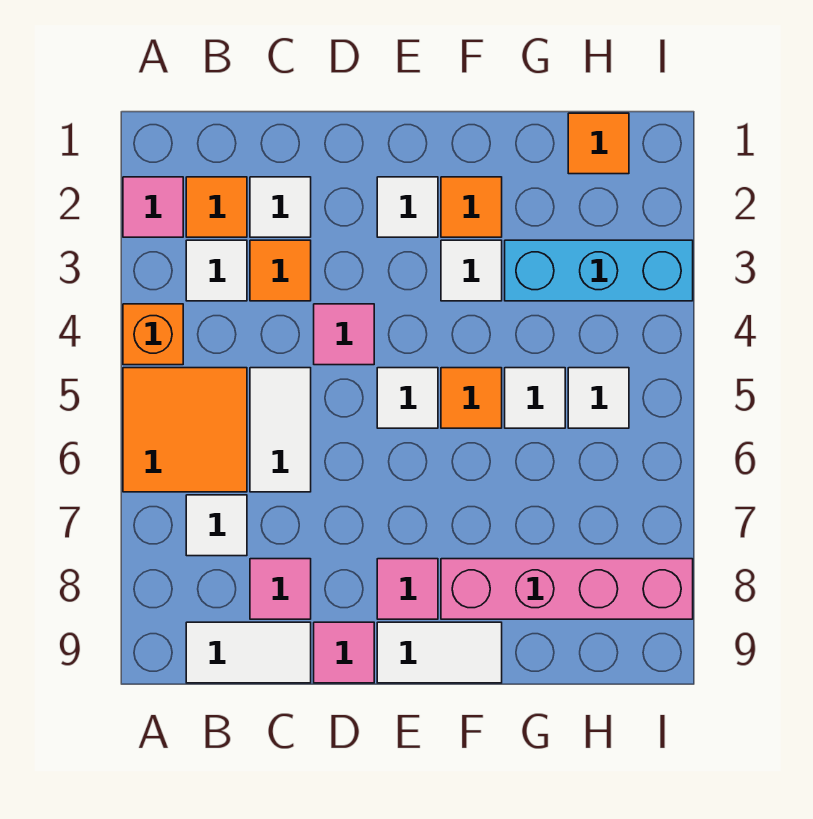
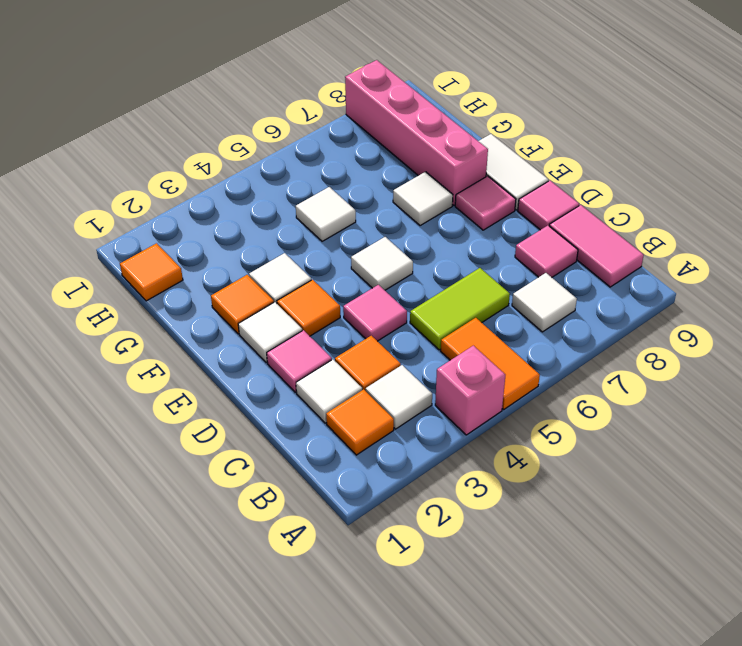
pink tile A2 level 1 -> pink tile D2 level 1
orange brick A4 level 1 -> pink brick A4 level 1
orange tile A5:B6 level 1 -> orange tile A5:B5 level 1
white tile B9:C9 level 1 -> pink tile B9:C9 level 1
white tile C5:C6 level 1 -> lime tile C5:C6 level 1
orange tile F5 level 1 -> orange tile E3 level 1
cyan brick G3:I3 level 1 -> none
white tile H5 level 1 -> white tile F7 level 1

